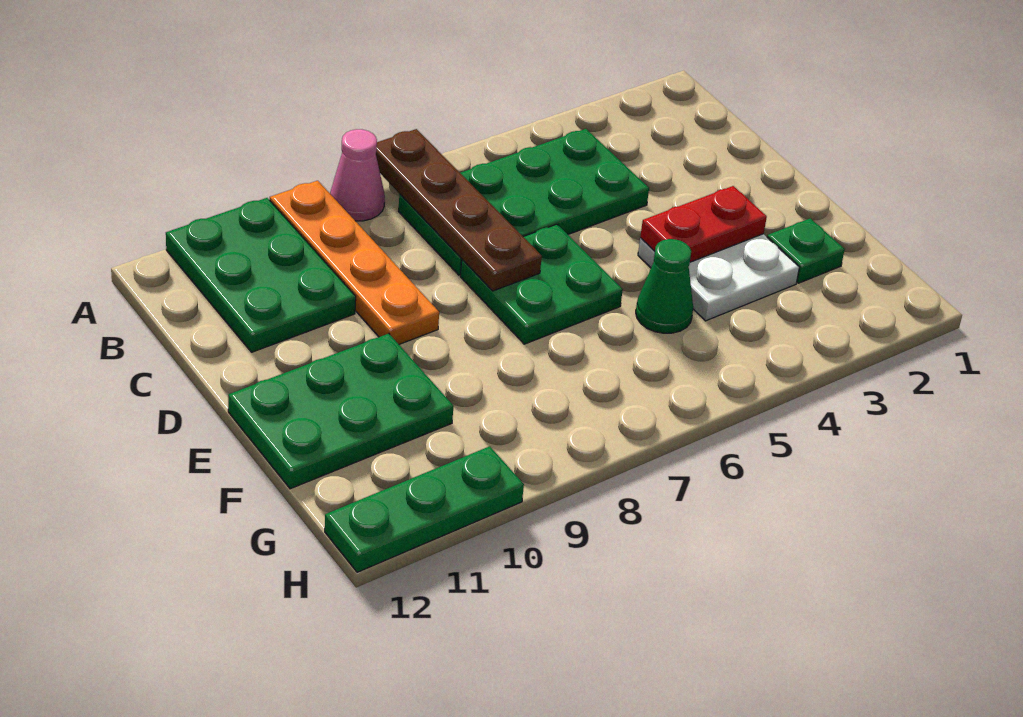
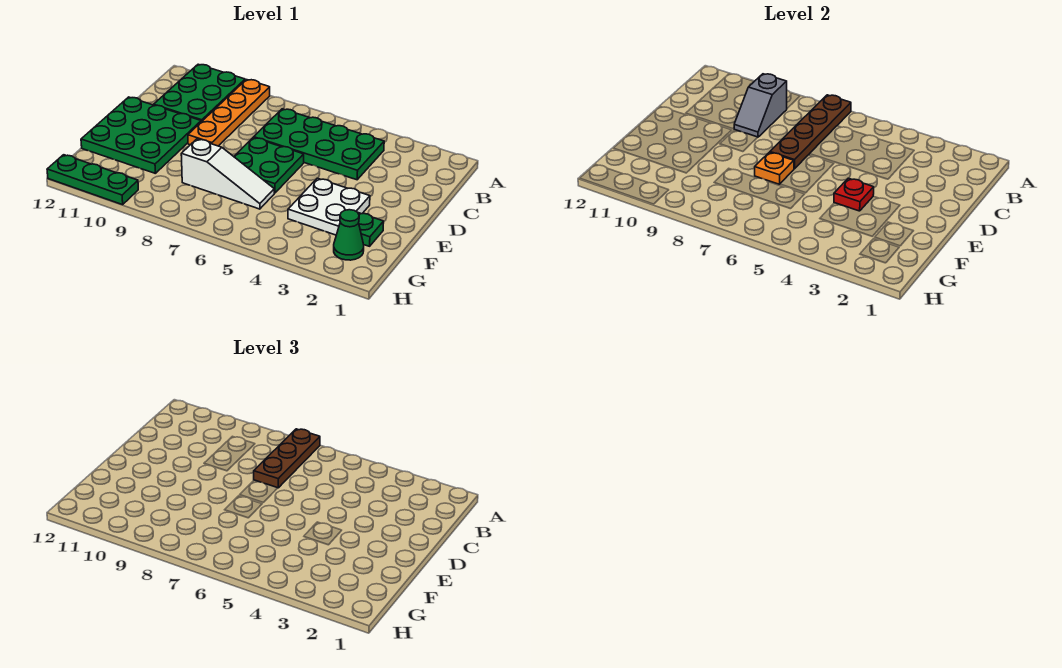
none -> brown plate A7:C7 level 3
pink cone A8 level 1 -> none
none -> grey slope B9:C9 level 2 top B
red plate E3:E4 level 2 -> red plate E4 level 2
none -> orange plate E7 level 2
green plate E10:F12 level 1 -> green plate D10:F12 level 1
green cone F5 level 1 -> green cone G2 level 1
none -> white slope F6:F8 level 1 top 8

